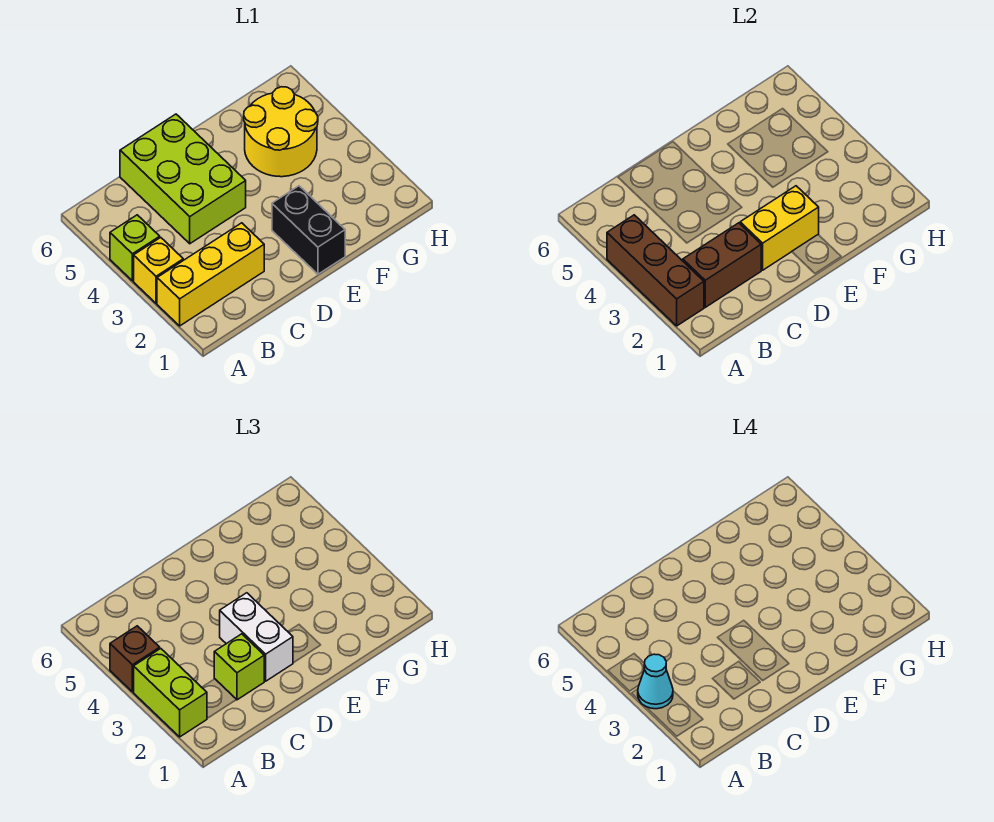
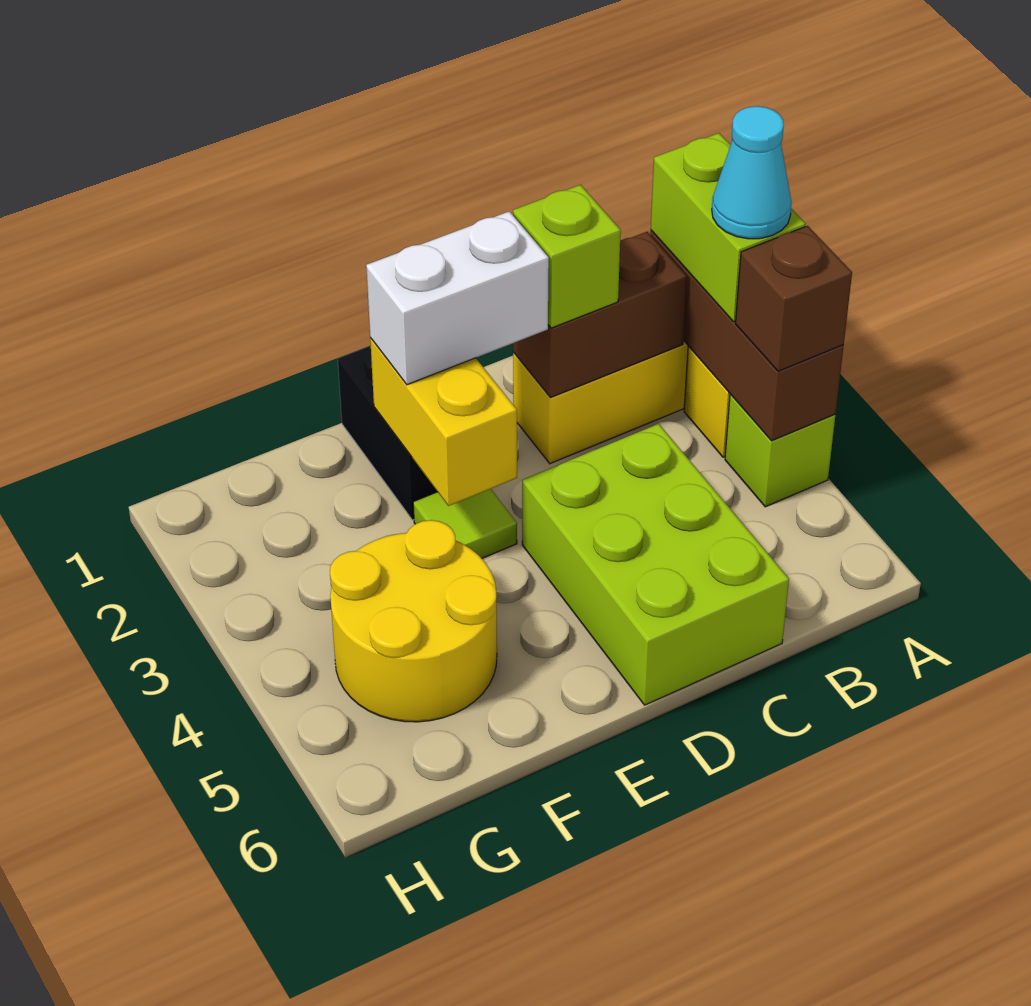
yellow brick D2:E2 level 2 -> yellow brick E2:E3 level 2
white brick D2:D3 level 3 -> white brick D2:E2 level 3
none -> lime tile E3 level 1

